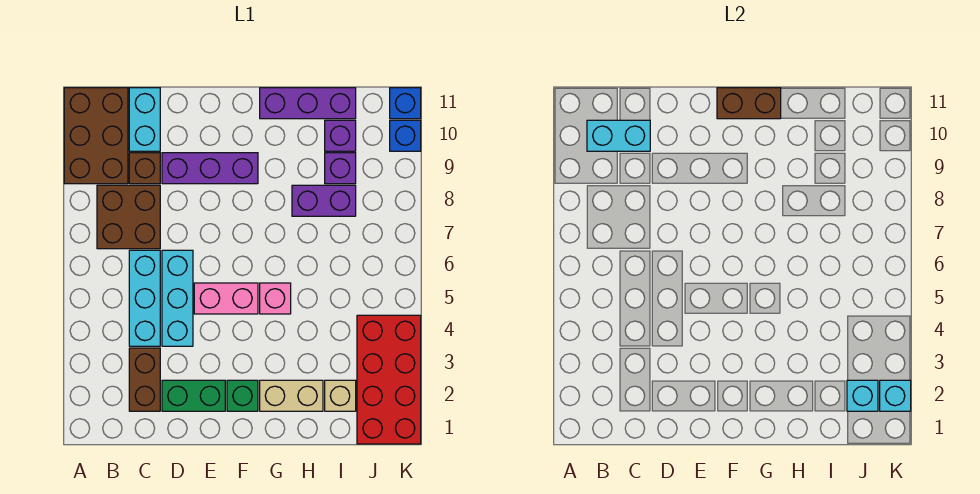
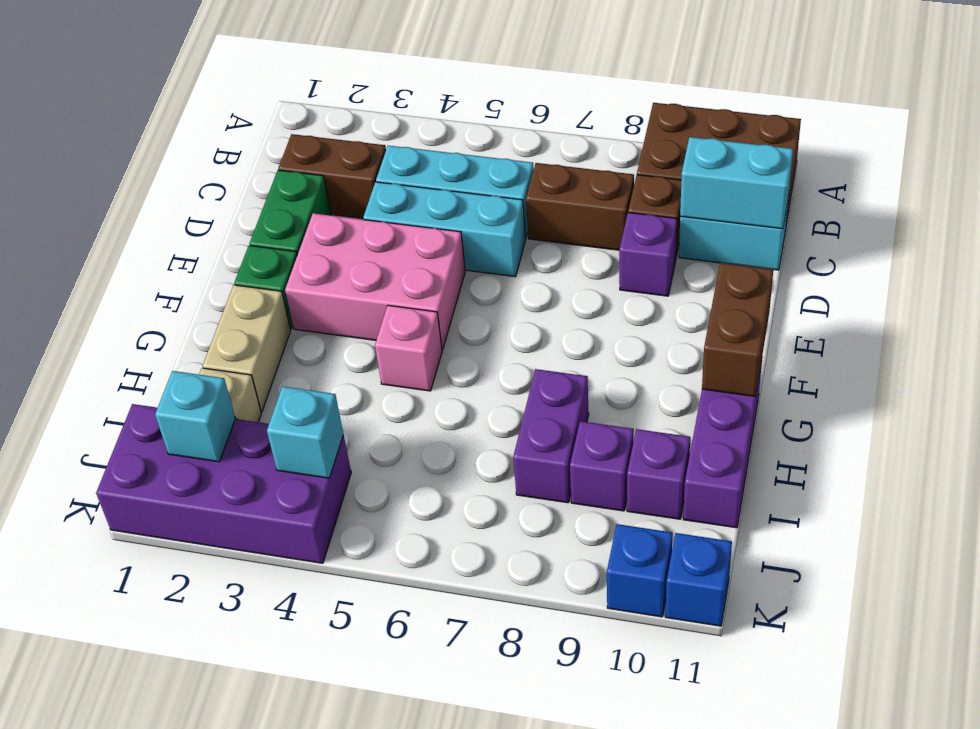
brown brick B7:C8 level 1 -> brown brick C7:C8 level 1
cyan brick B10:C10 level 2 -> cyan brick C10:C11 level 2
purple brick D9:F9 level 1 -> purple brick D9 level 1
pink brick E5:F5 level 1 -> pink brick E3:F5 level 1
red brick J1:K4 level 1 -> purple brick J1:K4 level 1
cyan brick K2 level 2 -> cyan brick J4 level 2

